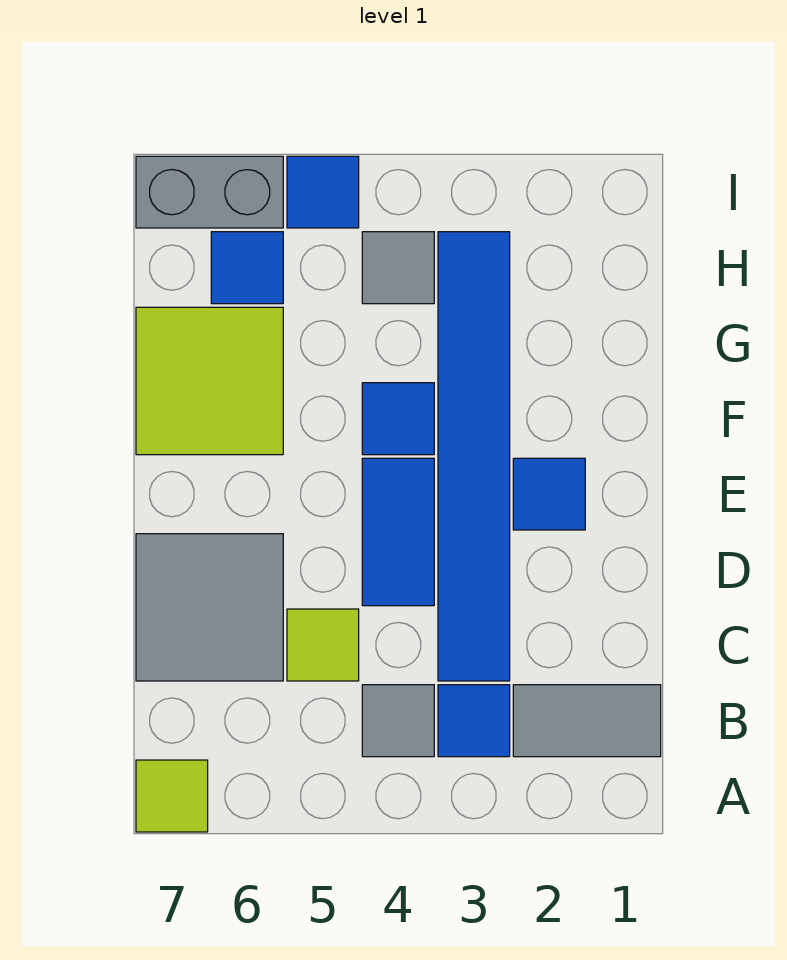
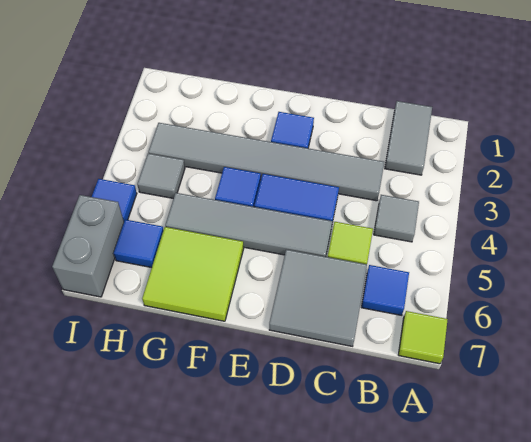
blue tile B3 level 1 -> blue tile B6 level 1
blue tile C3:H3 level 1 -> grey tile C3:H3 level 1
none -> grey tile D5:G5 level 1

